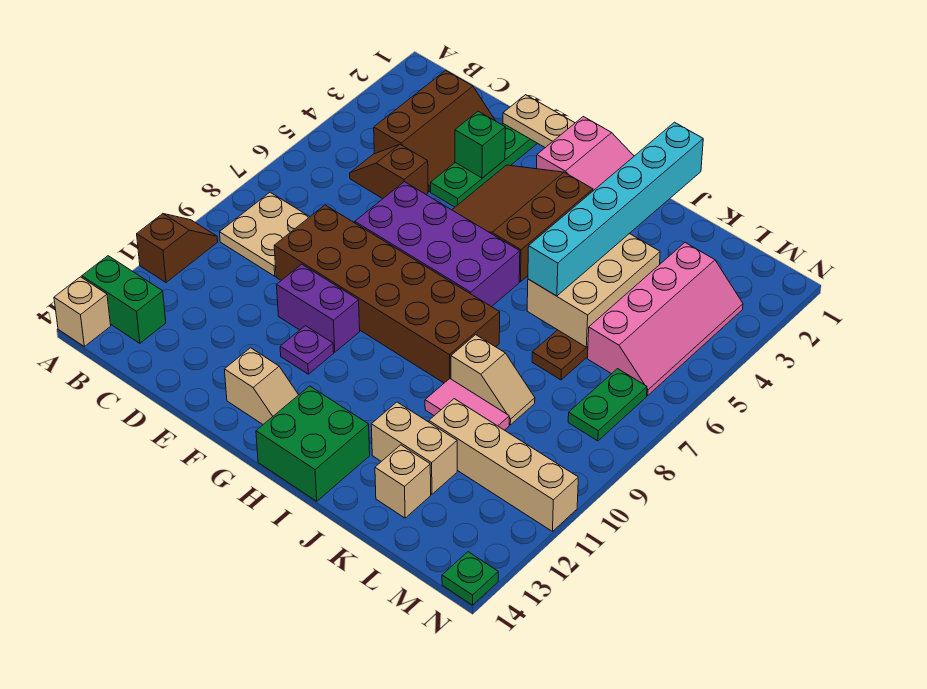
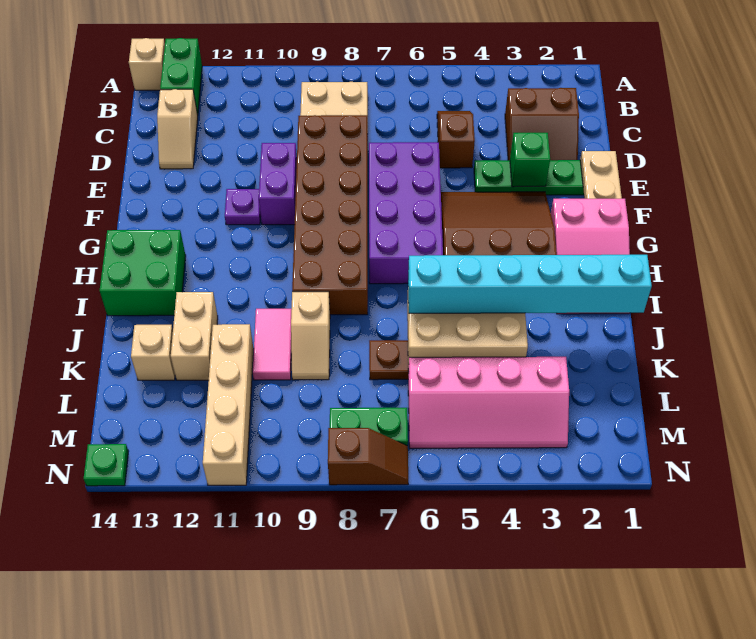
brown slope A10:A11 level 1 top 11 -> brown slope N7:N8 level 1 top 8
brown slope C2:D4 level 1 top C -> brown slope C2:D3 level 1 top C
tan slope F13:G13 level 1 top F -> tan slope C13:D13 level 1 top C

